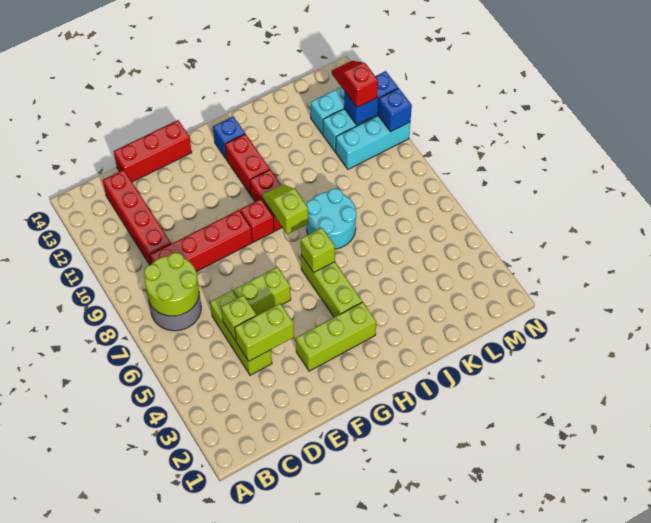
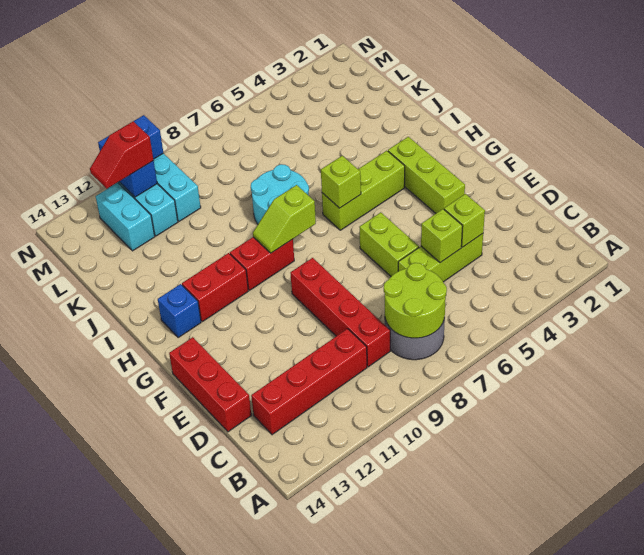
lime brick D4:E4 level 2 -> lime brick D4 level 2
red brick G9 level 1 -> none

